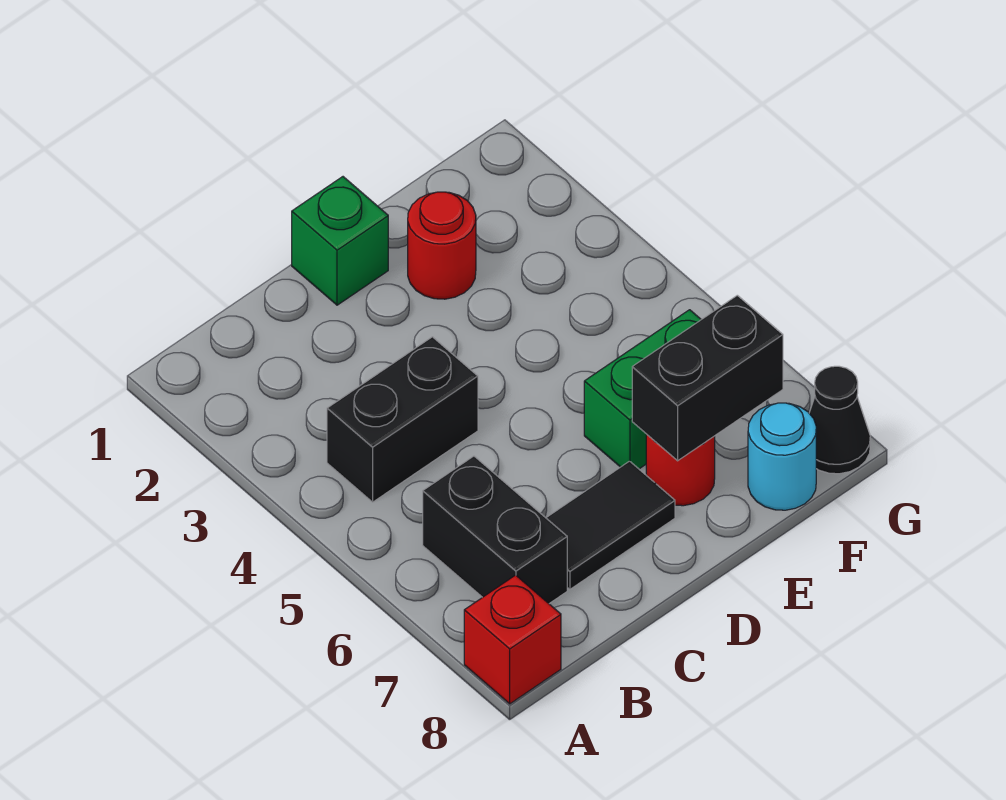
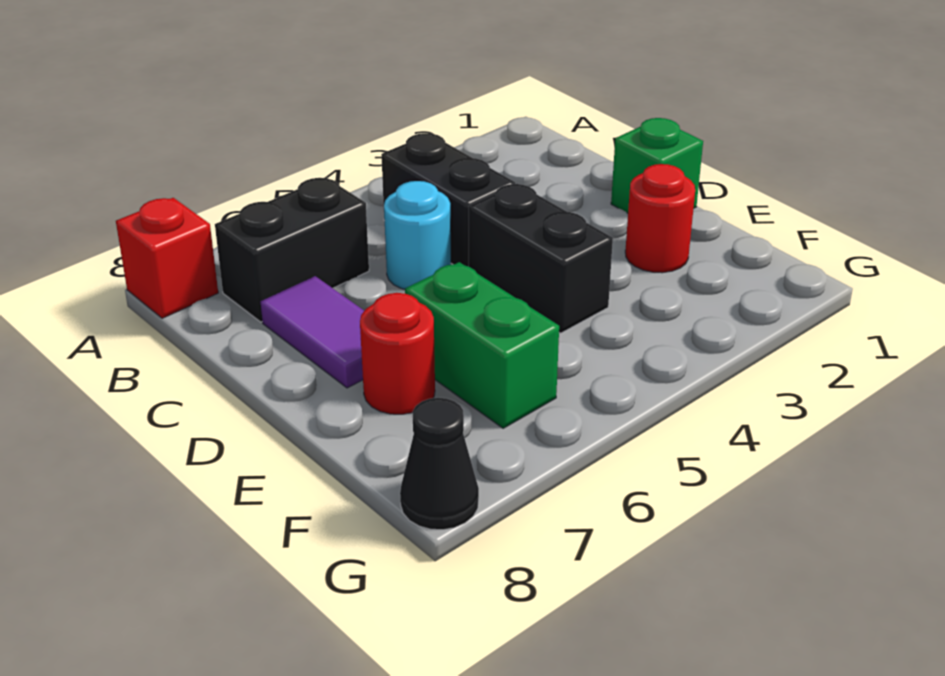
black tile C7:D7 level 1 -> purple tile C7:D7 level 1
black brick E7:F7 level 2 -> black brick D4:E4 level 1
cyan round brick F8 level 1 -> cyan round brick C5 level 1

